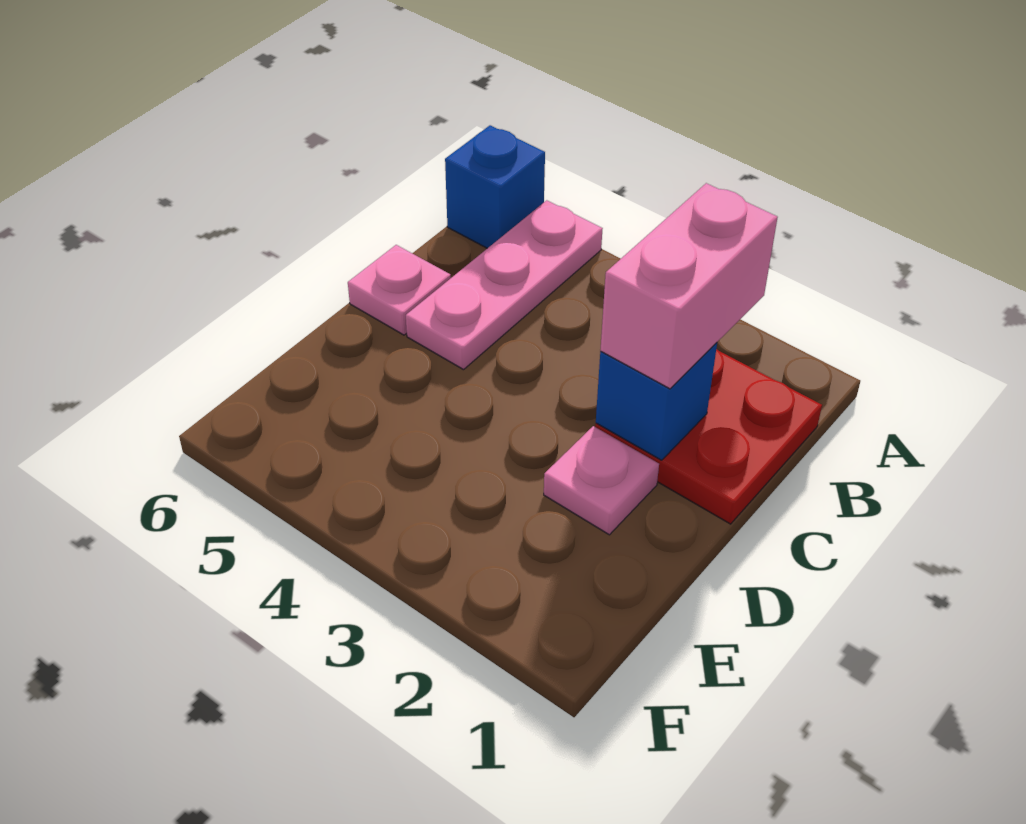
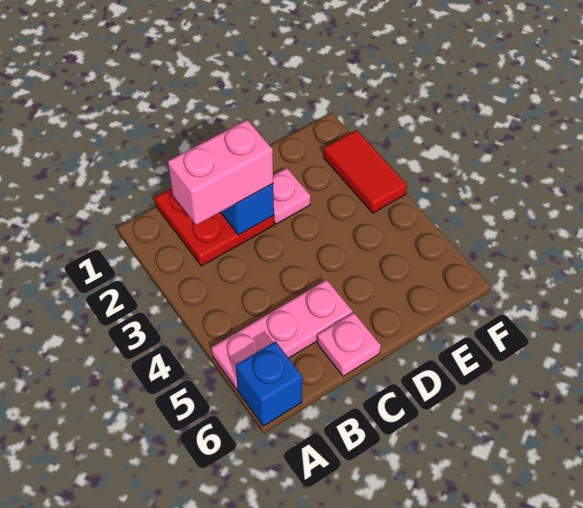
none -> red tile F2:F3 level 1

